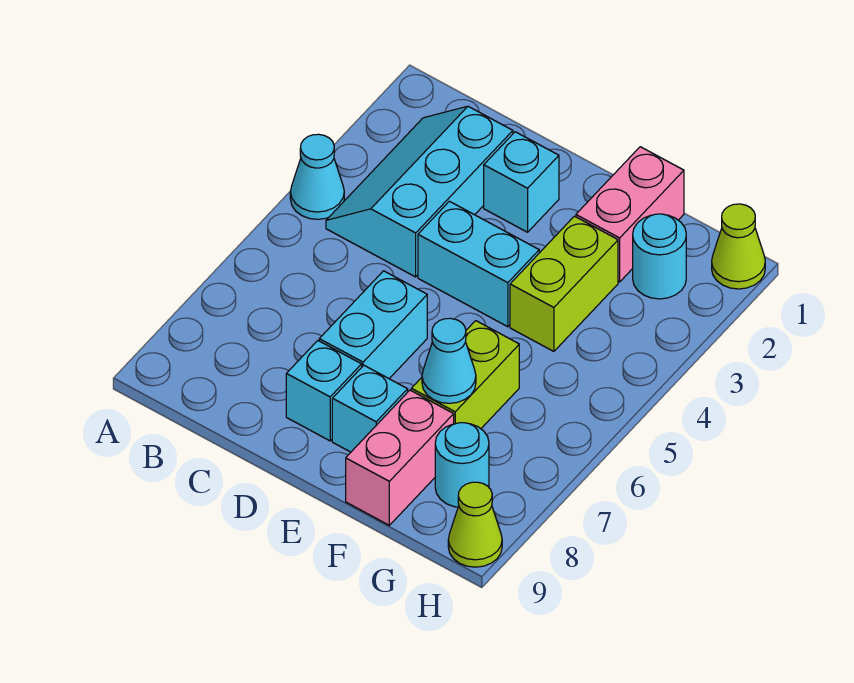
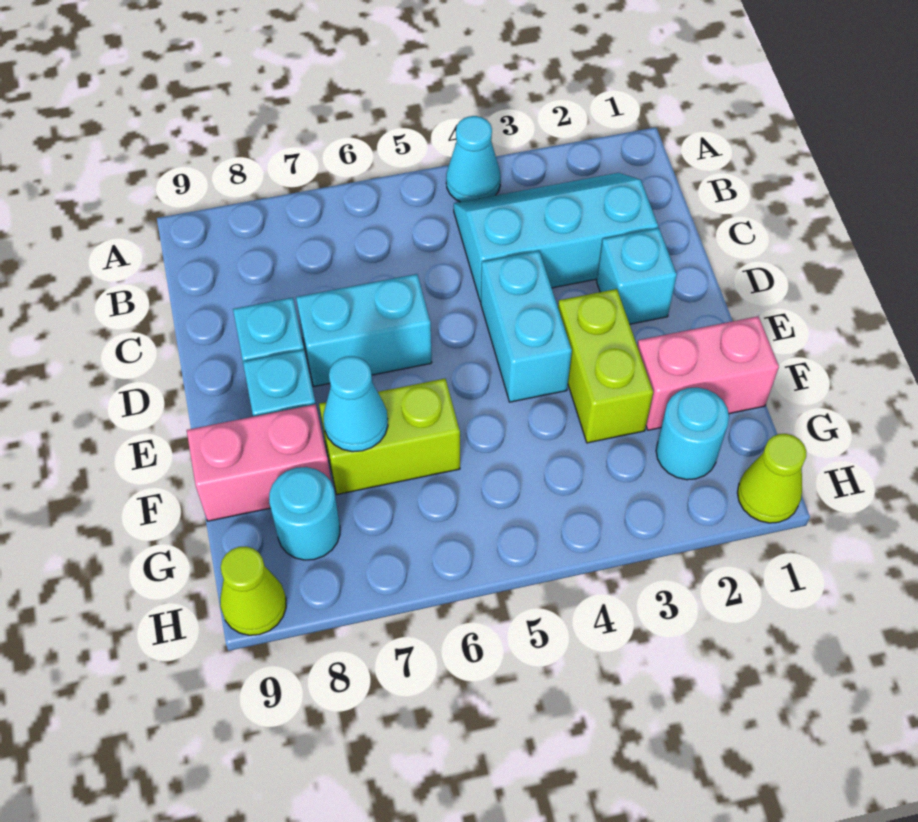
lime brick F3:F4 level 1 -> lime brick E3:F3 level 1

